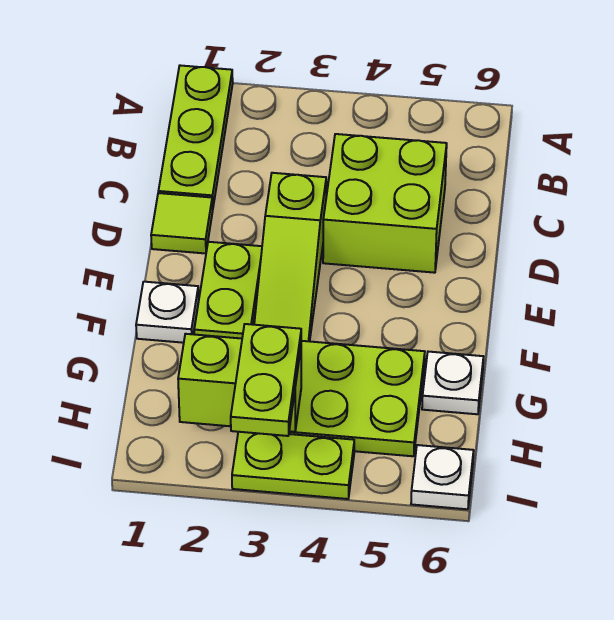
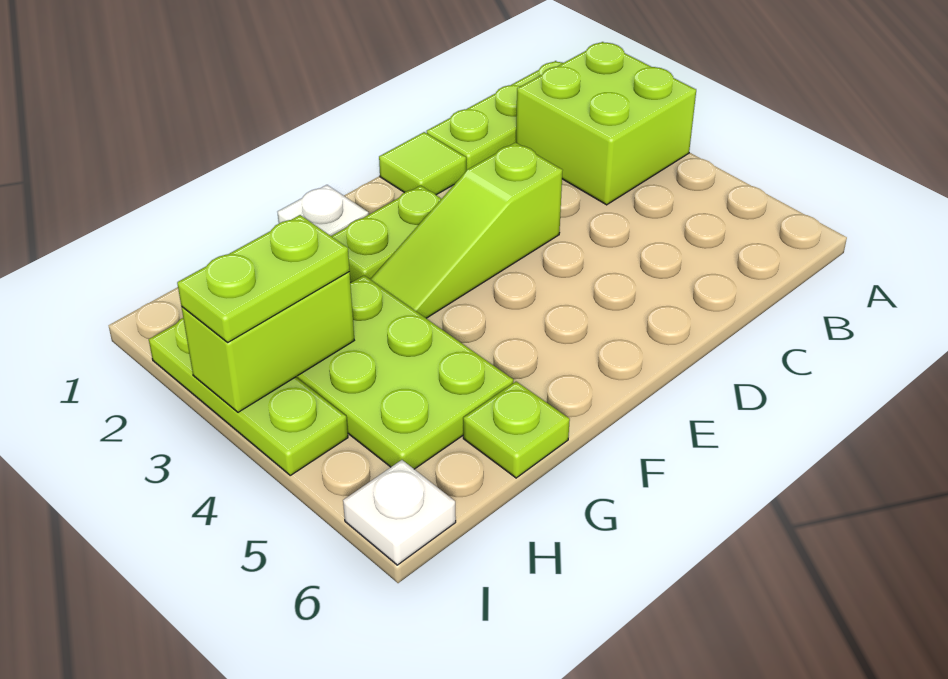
lime brick C4:D5 level 1 -> lime brick A2:B3 level 1
white plate G6 level 1 -> lime plate G6 level 1
lime brick H2:H3 level 2 -> lime brick H3:I3 level 2
lime plate I3:I4 level 1 -> lime plate I2:I4 level 1

